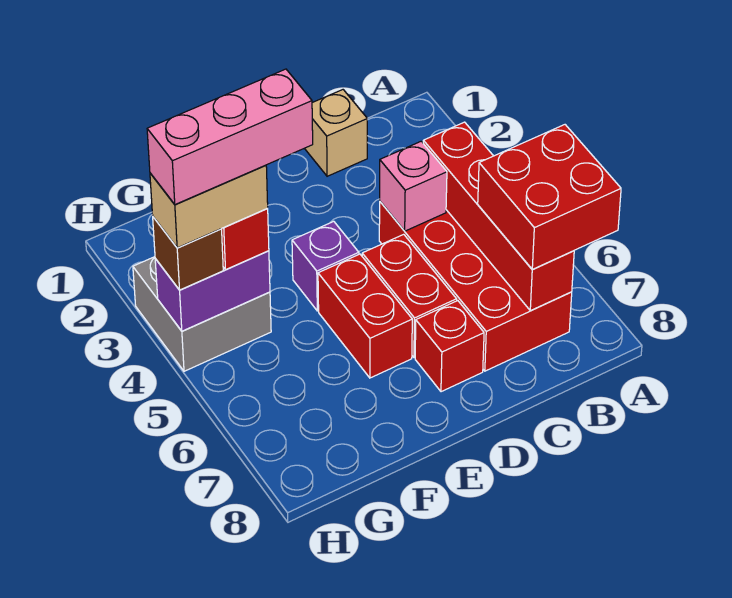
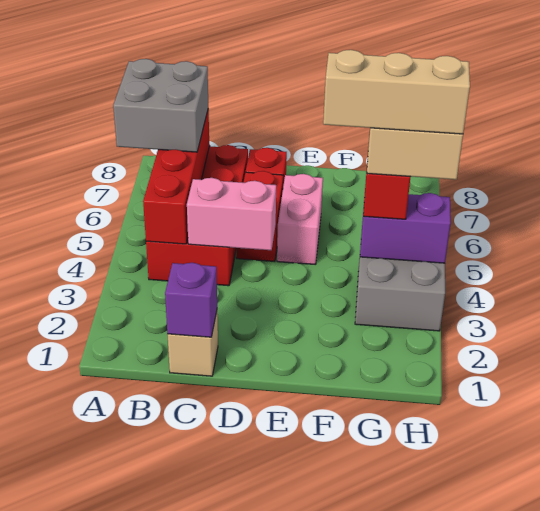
red brick A6:B7 level 3 -> grey brick A6:B7 level 3
pink brick C4 level 2 -> pink brick C4:D4 level 2
purple brick E4 level 1 -> purple brick C1 level 2
red brick E5:E6 level 1 -> pink brick E5:E6 level 1
pink brick F4:H4 level 5 -> tan brick F4:H4 level 5
brown brick H4 level 3 -> none

